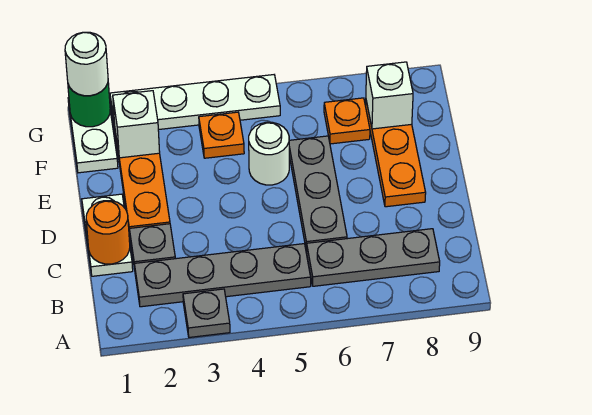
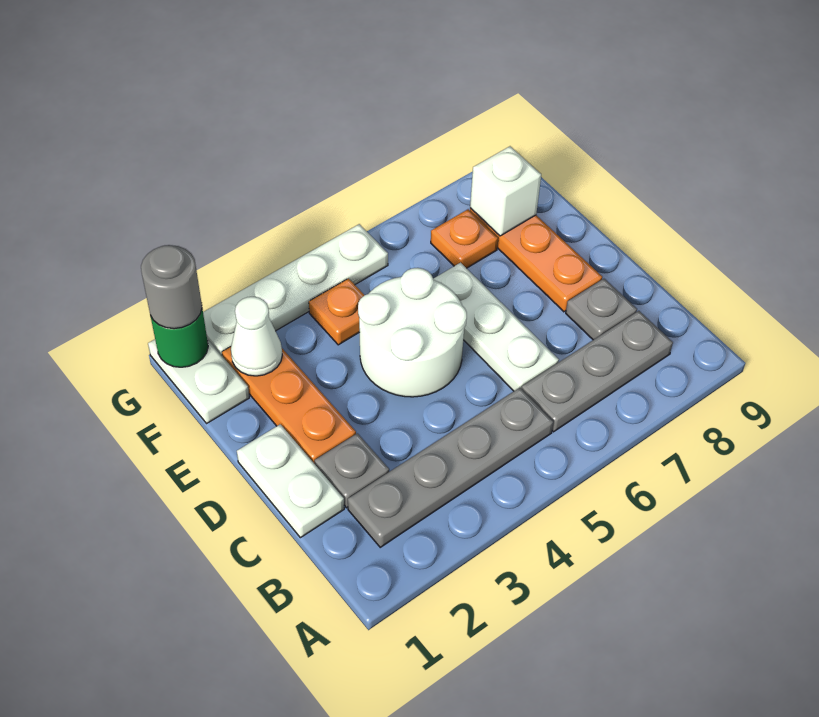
grey plate A3 level 1 -> grey plate C8 level 1
orange round brick C1 level 2 -> none
grey plate C6:E6 level 1 -> white plate C6:E6 level 1
white round brick E5 level 1 -> white round brick D4:E5 level 1
white brick F2 level 2 -> white cone F2 level 2
white round brick G1 level 3 -> grey round brick G1 level 3

